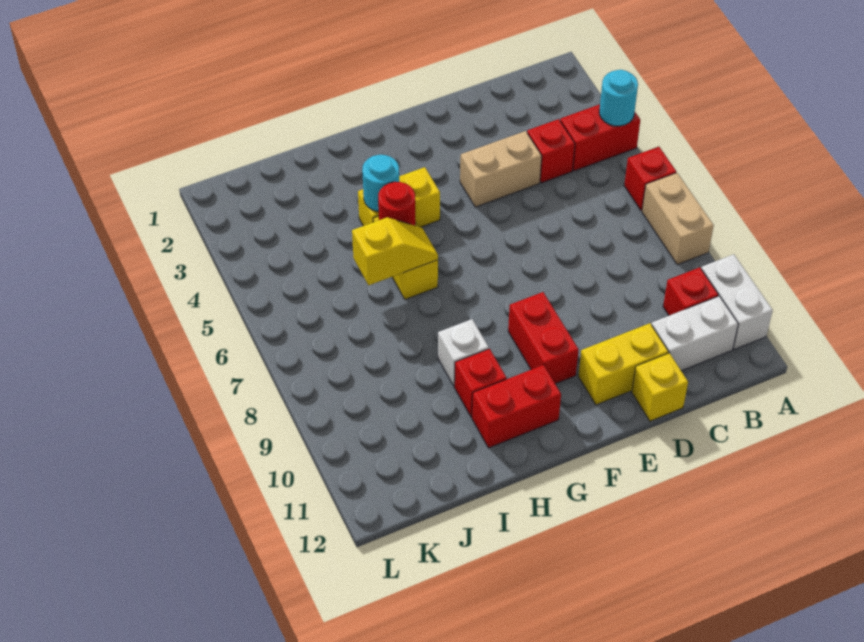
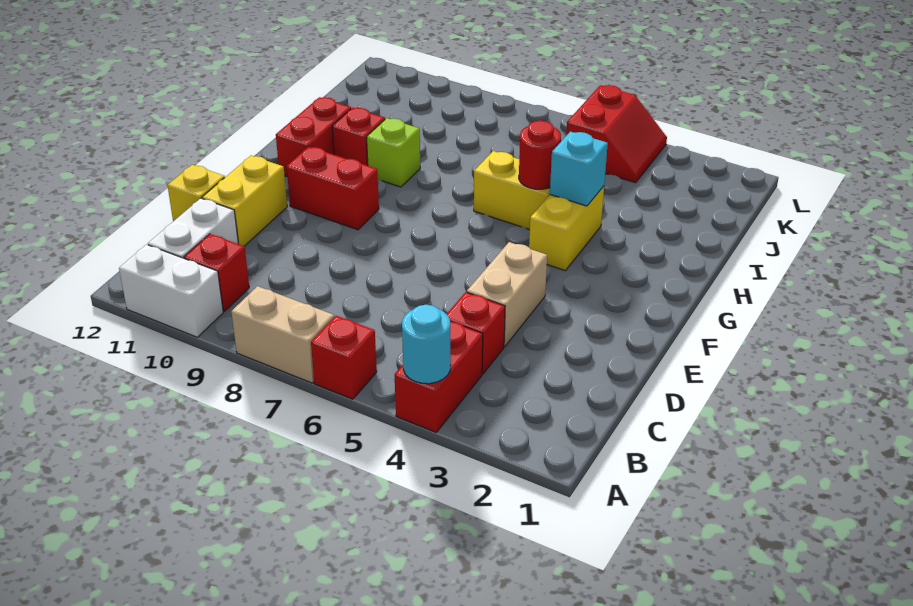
cyan round brick H4 level 2 -> cyan brick H4 level 2
yellow slope H6:I6 level 2 top I -> none
white brick H9 level 1 -> lime brick H9 level 1
none -> red slope K4:L5 level 1 top 5

